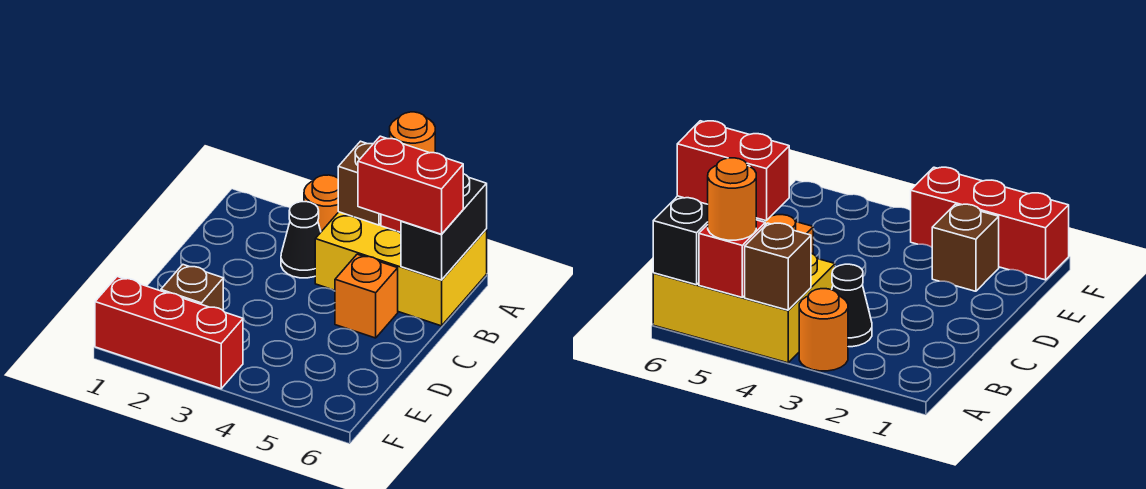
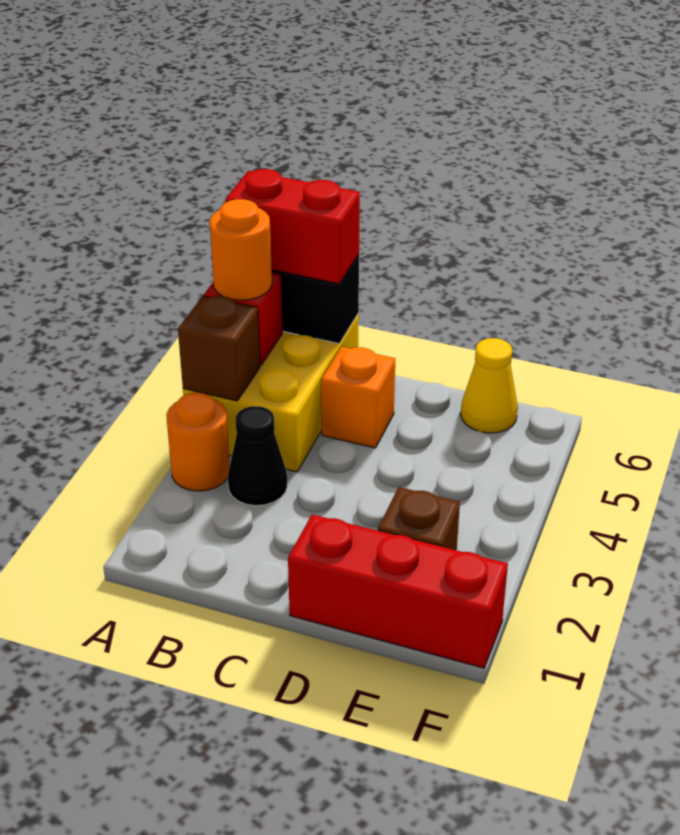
red brick B5:B6 level 3 -> red brick A6:B6 level 3
none -> yellow cone E6 level 1
red brick F1:F3 level 1 -> red brick D1:F1 level 1

